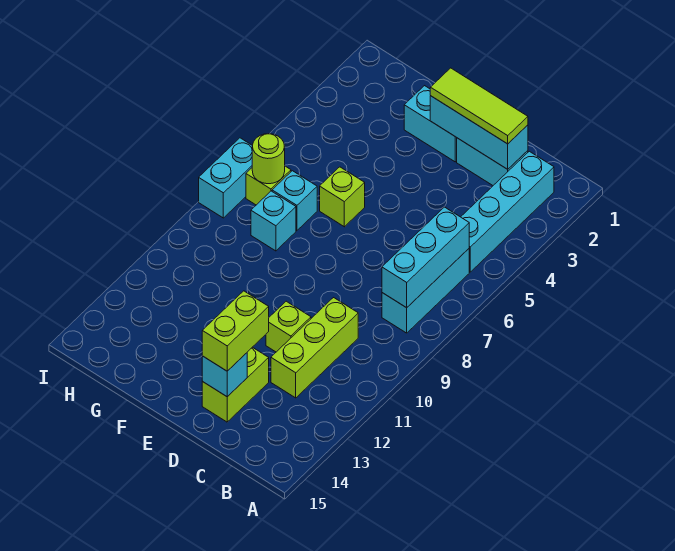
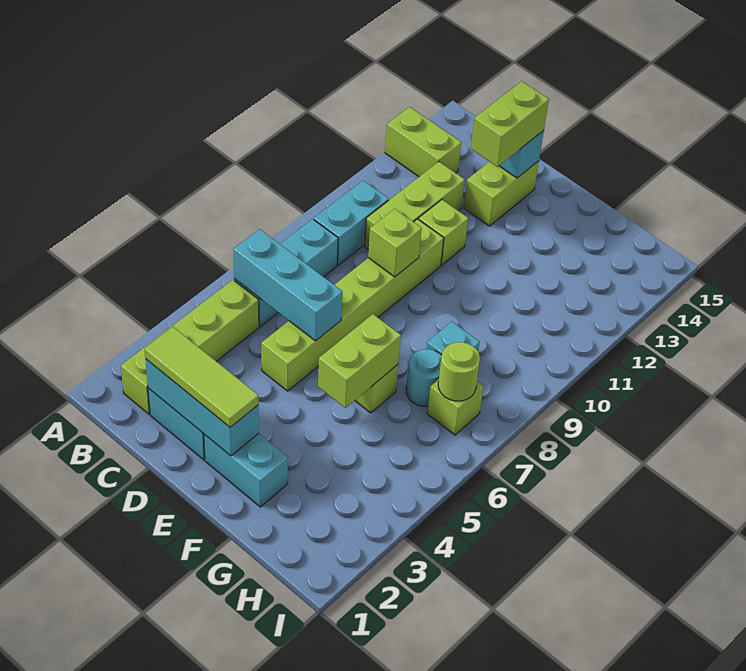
none -> lime brick A13:B13 level 1
cyan brick B2:B5 level 1 -> lime brick B2:B5 level 1
cyan brick B6:B8 level 2 -> cyan brick B6:D6 level 2
none -> lime brick D5:D10 level 1
none -> lime brick D9 level 2
none -> lime brick F5:F6 level 2
cyan brick G7 level 1 -> cyan round brick G7 level 1
cyan brick I7:I8 level 1 -> cyan brick B9:B10 level 1

